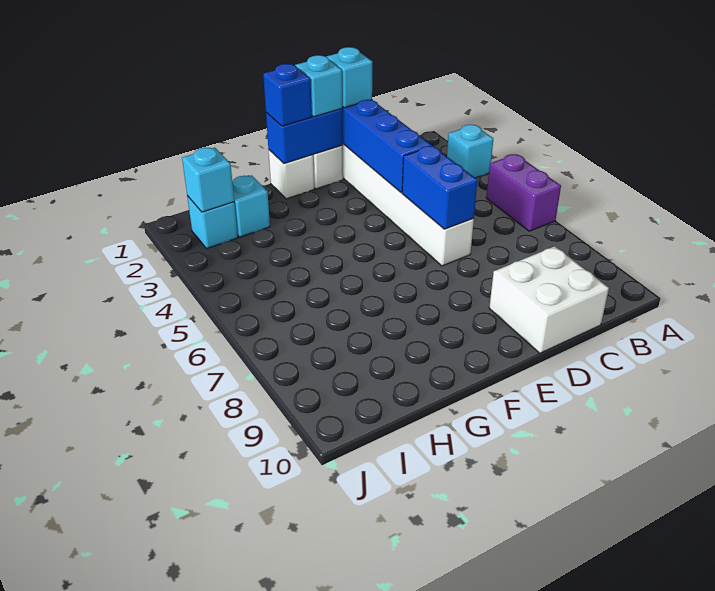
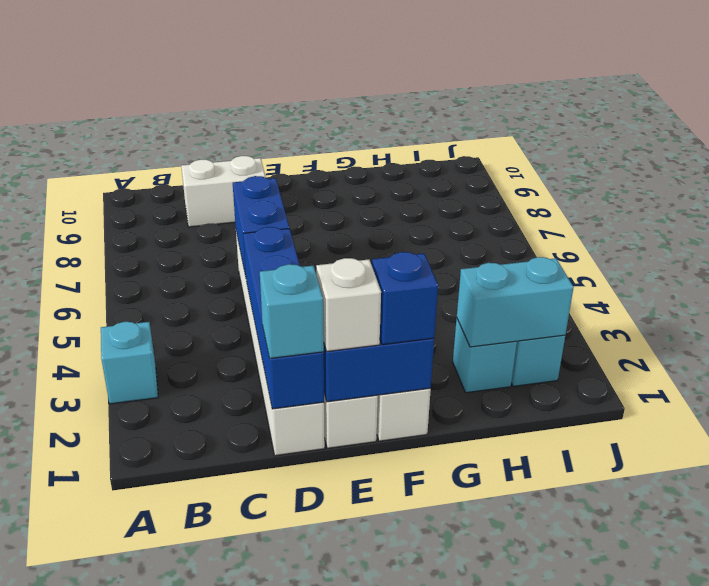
purple brick A5:A6 level 1 -> none
white brick C9:D10 level 1 -> white brick C9:D9 level 1
cyan brick E1 level 3 -> white brick E1 level 3
cyan brick I2 level 2 -> cyan brick H2:I2 level 2

